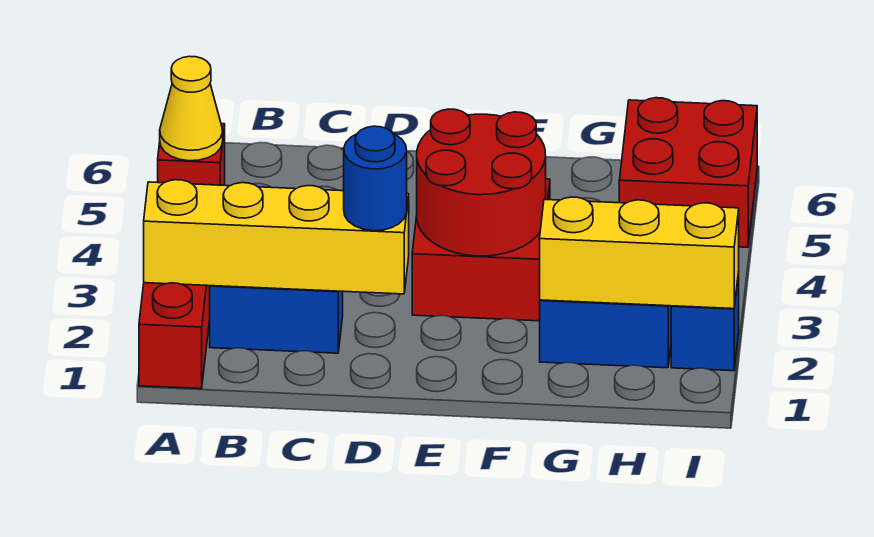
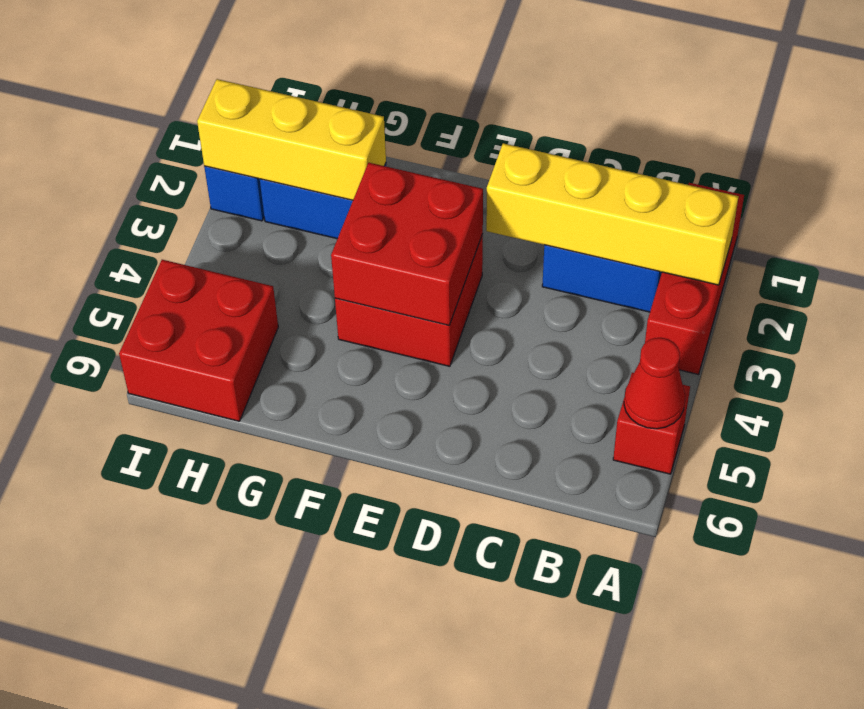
yellow cone A5 level 2 -> red cone A5 level 2
blue round brick D2 level 3 -> none
red round brick E3:F4 level 2 -> red brick E3:F4 level 2

